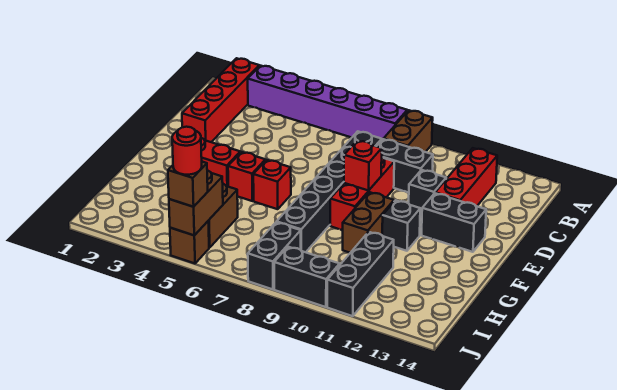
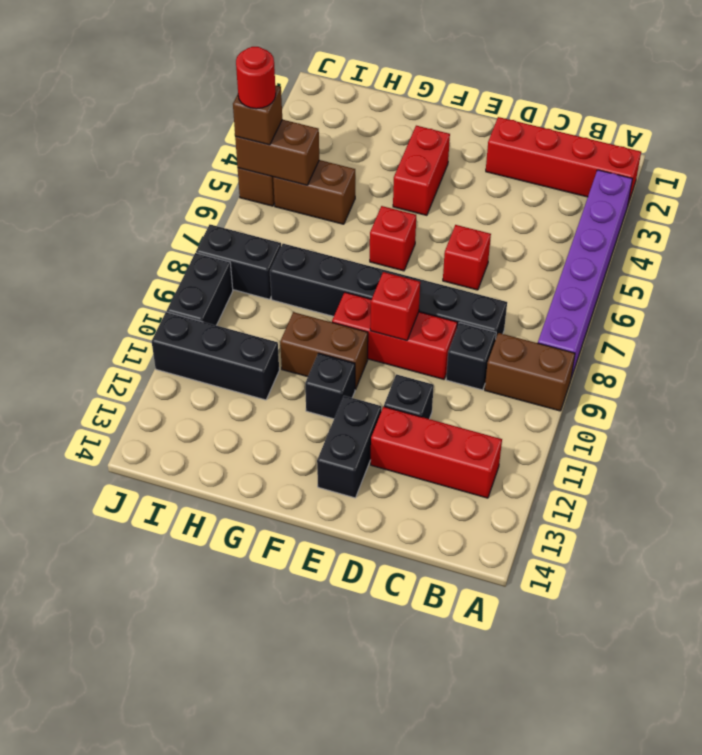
black brick C9:C10 level 1 -> black brick C9 level 1
red brick F5 level 1 -> red brick D6 level 1

